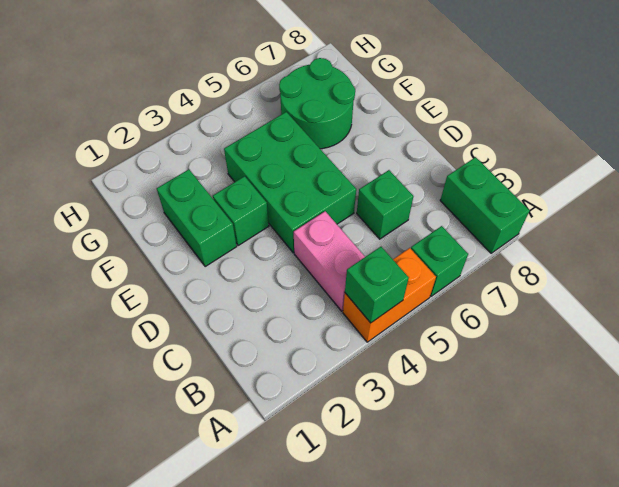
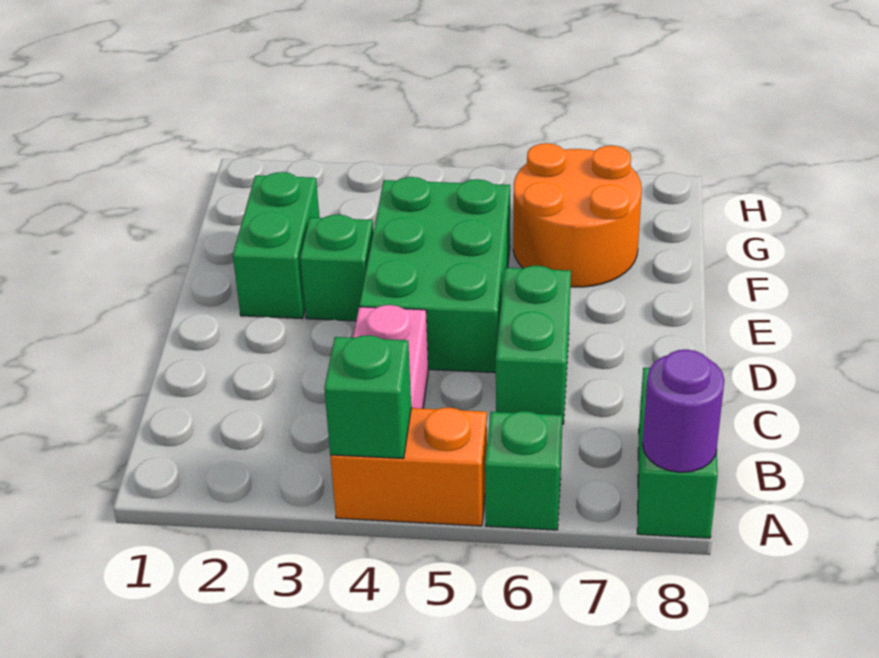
none -> purple round brick A8 level 2
green brick C6 level 1 -> green brick C6:D6 level 1
green round brick F6:G7 level 1 -> orange round brick F6:G7 level 1

